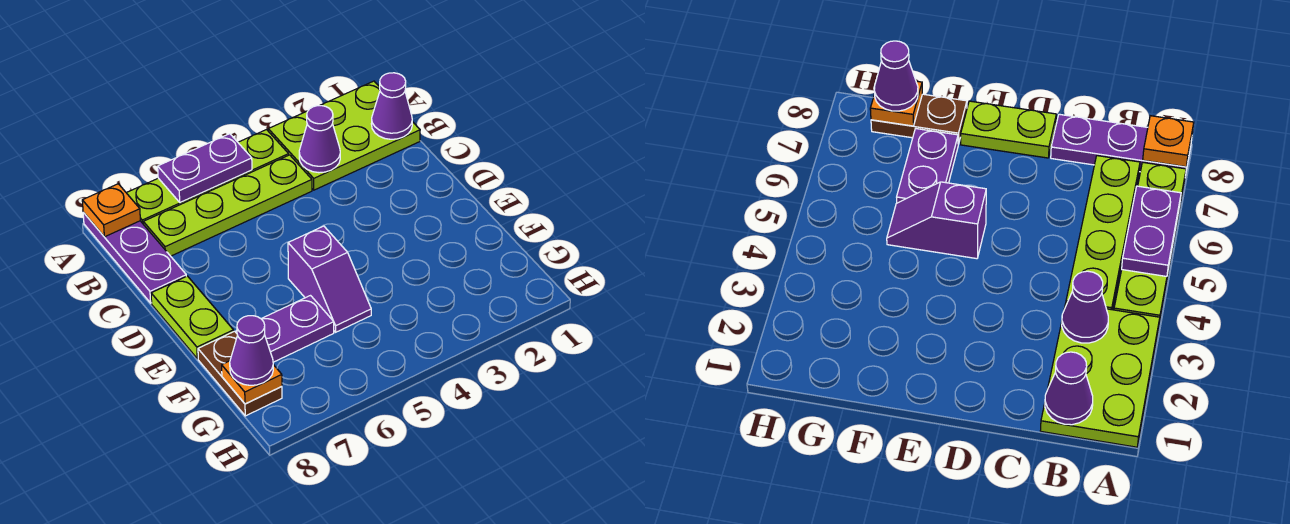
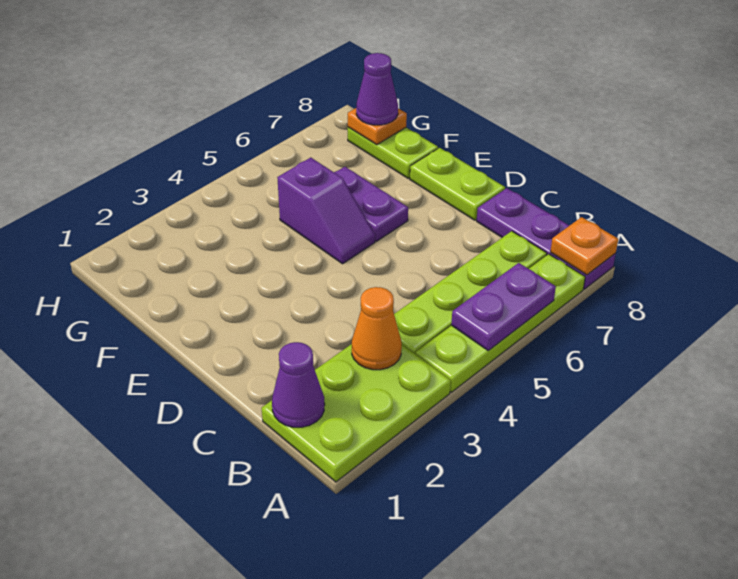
purple cone B3 level 2 -> orange cone B3 level 2
purple slope E5:F5 level 1 top E -> purple slope E5:F5 level 1 top F
purple plate F6:F7 level 1 -> purple plate E6:F6 level 1
brown plate F8:G8 level 1 -> lime plate F8:G8 level 1

